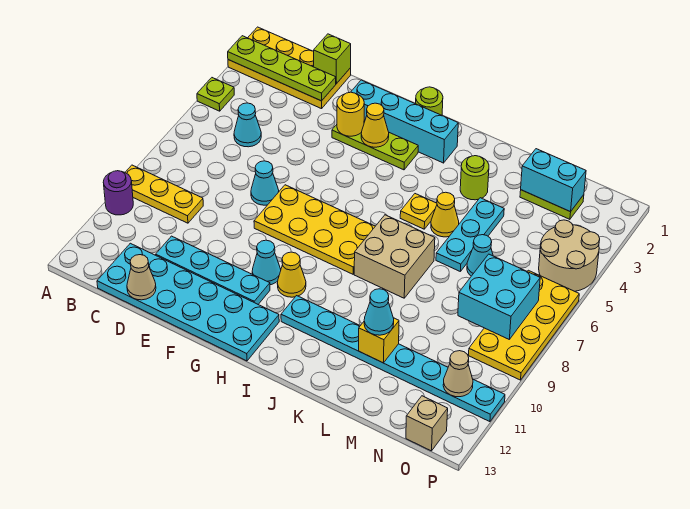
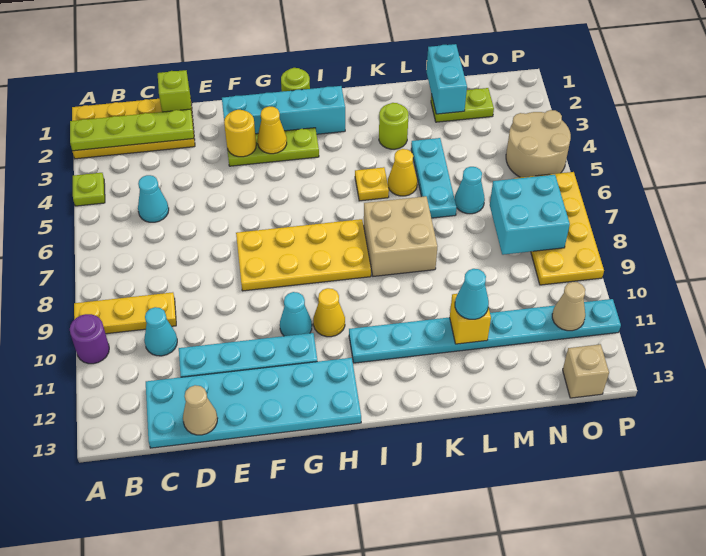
cyan cone E7 level 1 -> cyan cone C10 level 1
cyan brick M2:N2 level 2 -> cyan brick M1:M2 level 2

